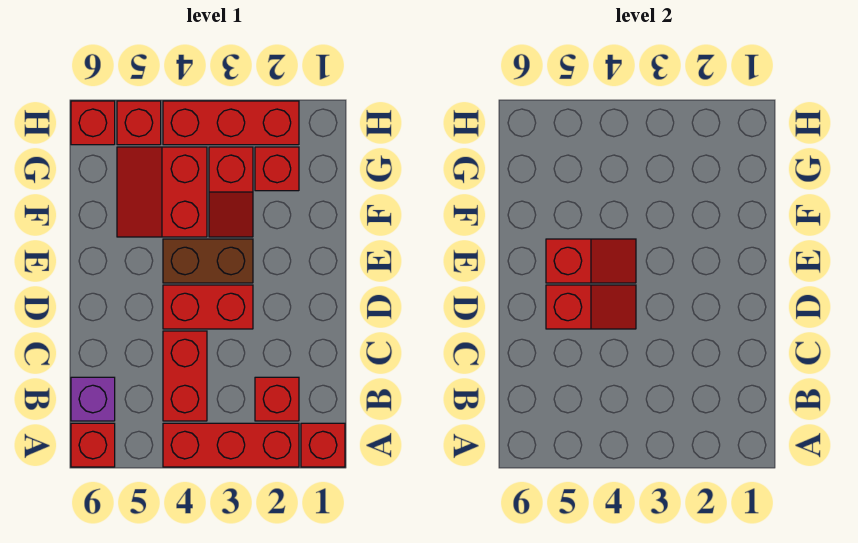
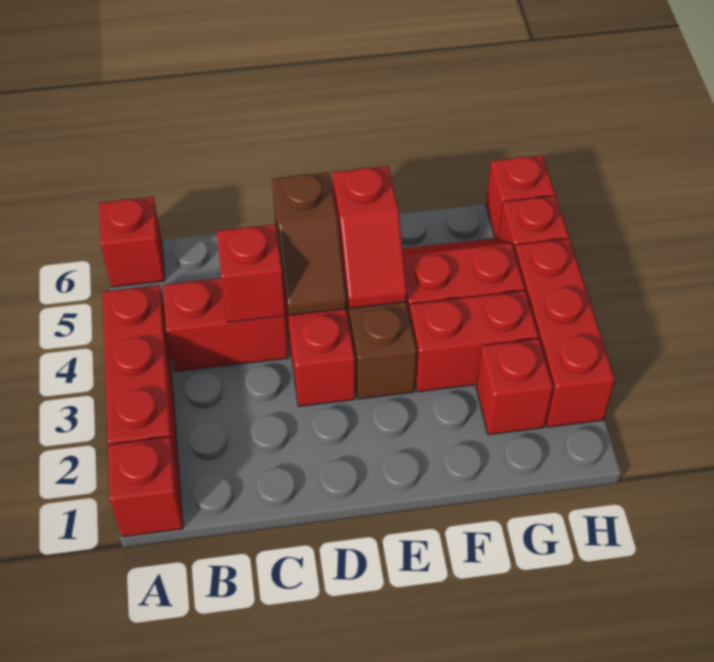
red brick B2 level 1 -> red brick C4 level 2
purple brick B6 level 1 -> none
red slope D4:D5 level 2 top 5 -> brown slope D4:D5 level 2 top 5
red slope F3:G3 level 1 top G -> red brick F3:G3 level 1

